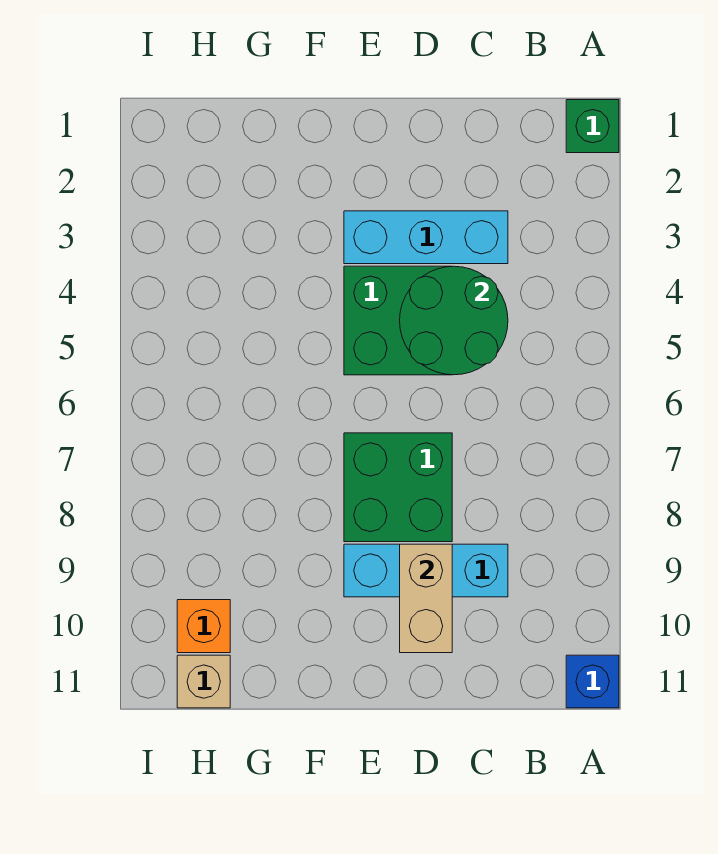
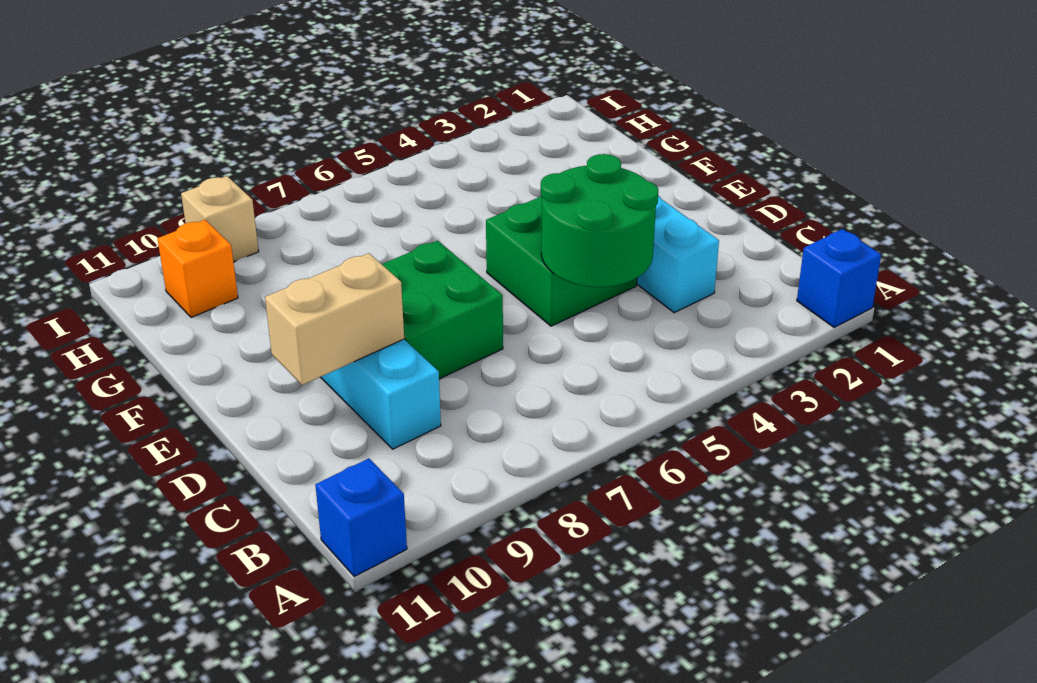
green brick A1 level 1 -> blue brick A1 level 1
tan brick H11 level 1 -> tan brick I9 level 1

